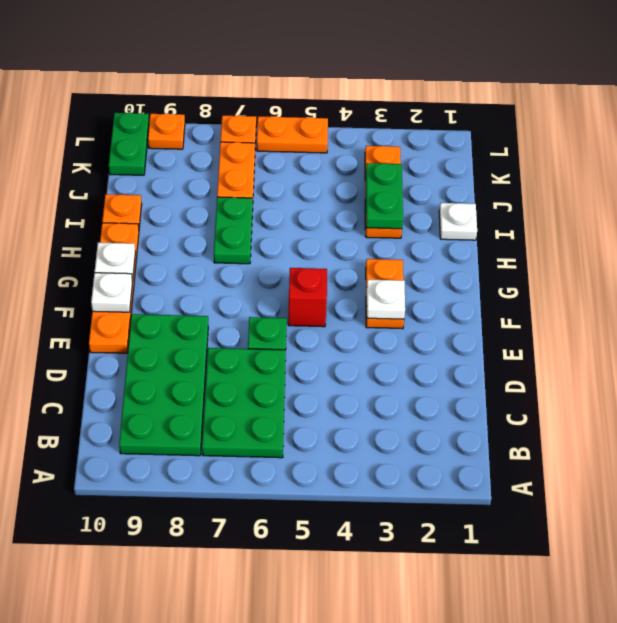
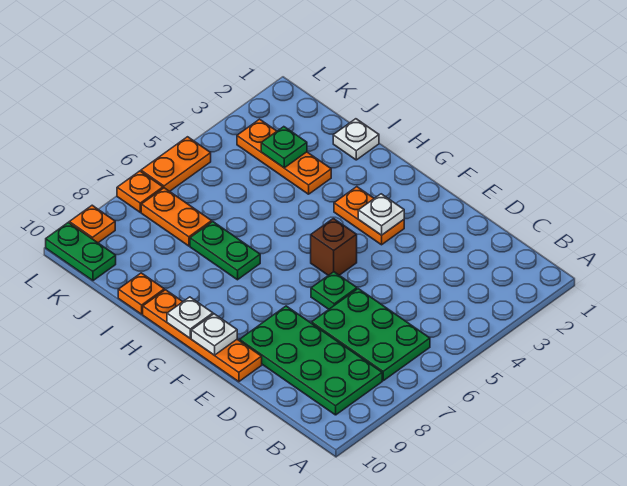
red brick F5 level 1 -> brown brick F5 level 1
green plate I3:J3 level 2 -> green plate J3 level 2

